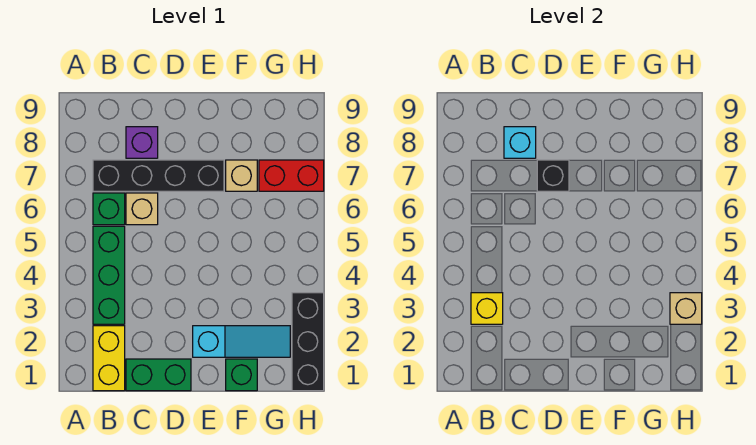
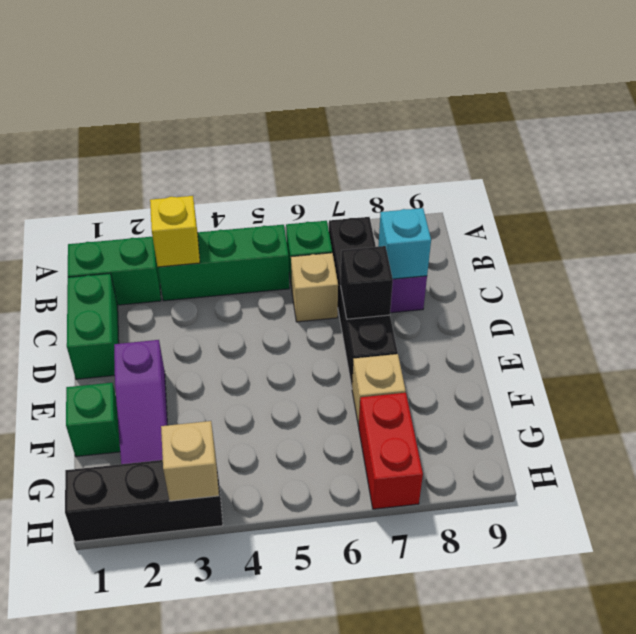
yellow brick B1:B2 level 1 -> green brick B1:B2 level 1
cyan slope E2:G2 level 1 top E -> purple slope E2:G2 level 1 top E

